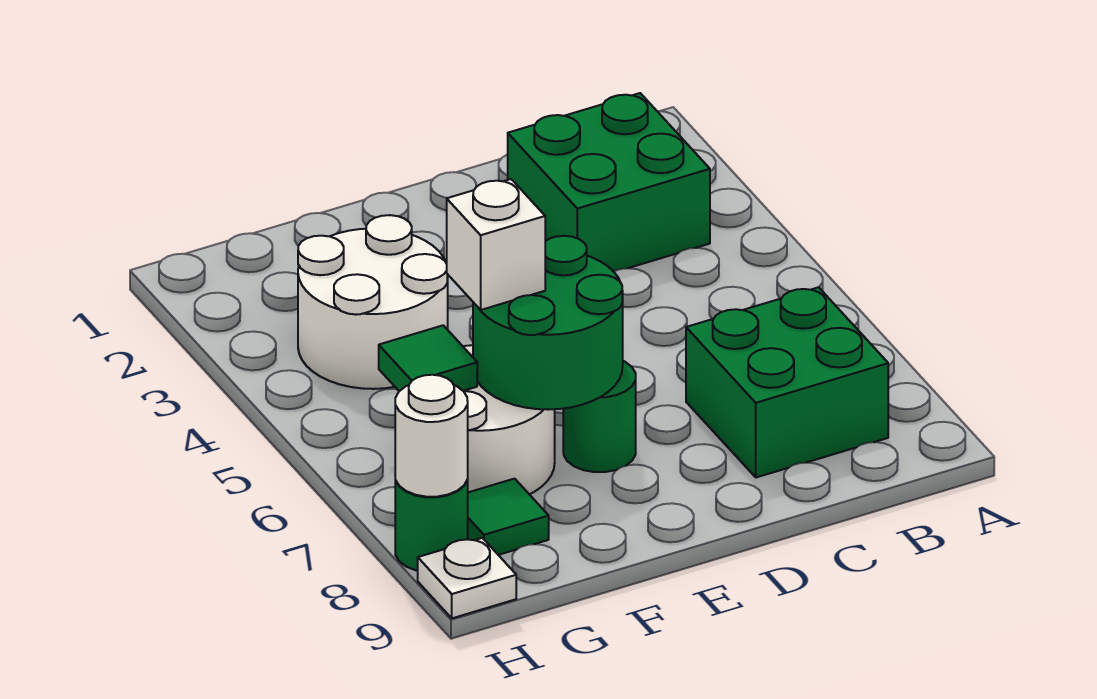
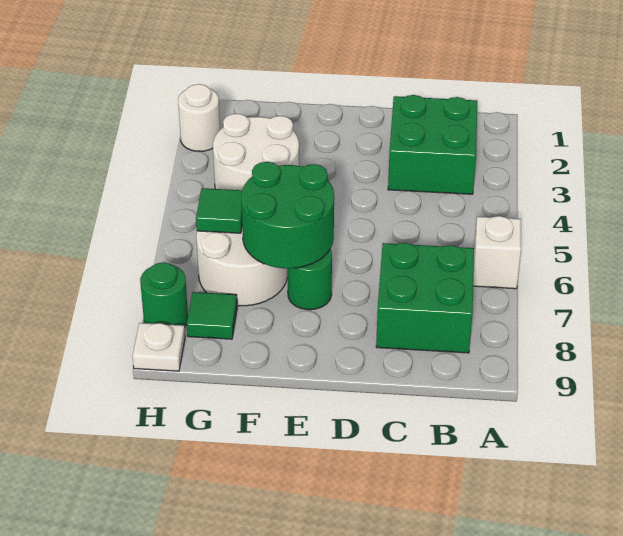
white brick F6 level 3 -> white brick A6 level 1
white round brick H8 level 2 -> white round brick H2 level 1

